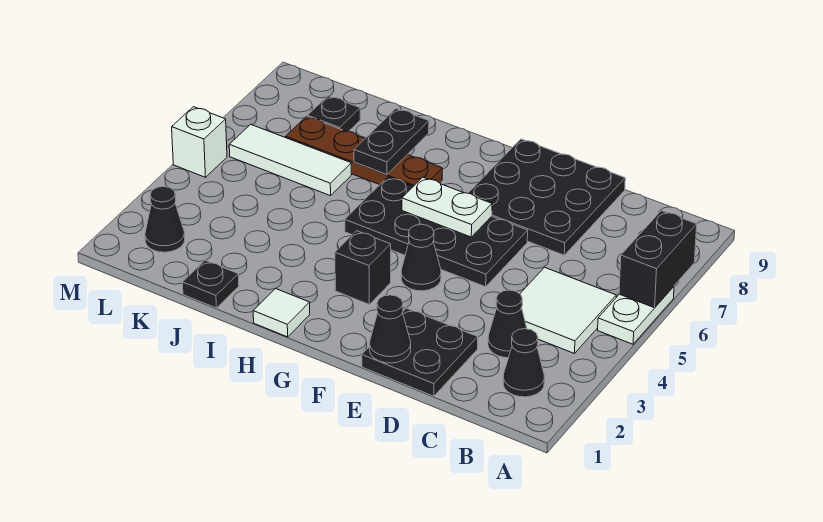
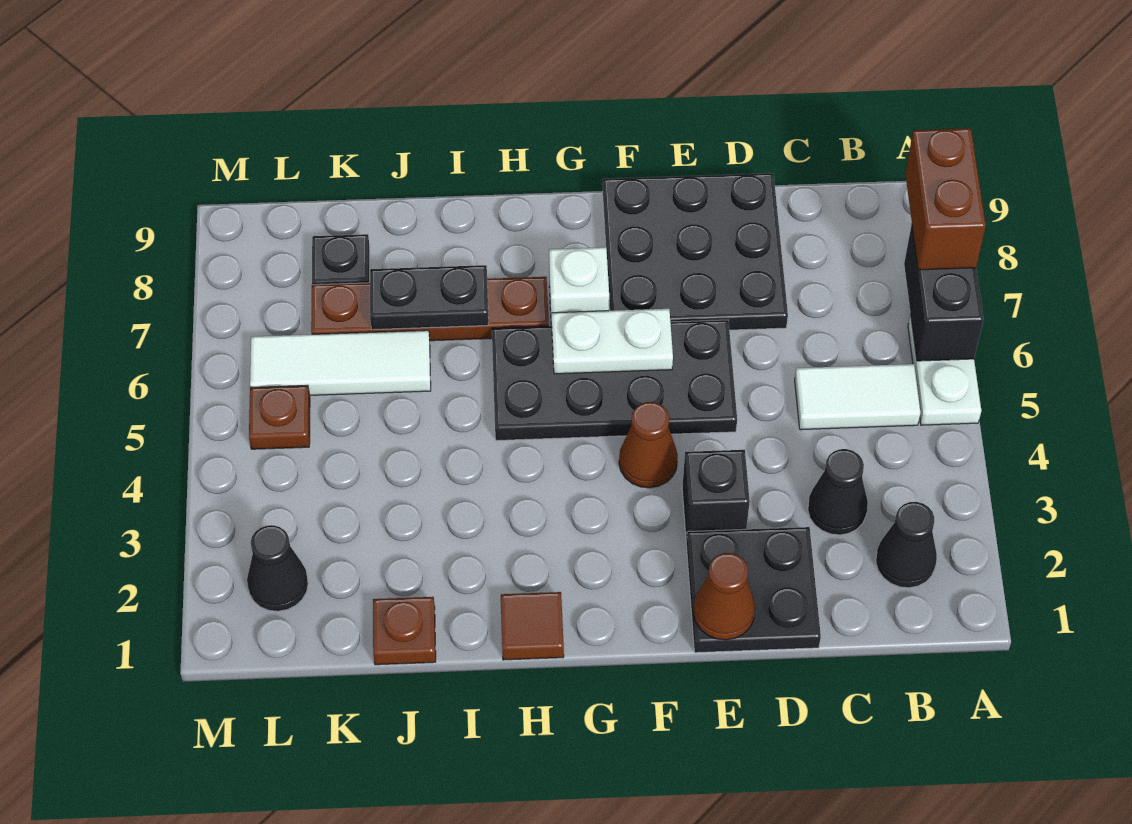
none -> brown brick A7:A8 level 3
white tile B4:C5 level 1 -> white tile B5:C5 level 1
black cone E1 level 2 -> brown cone E1 level 2
black cone F4 level 1 -> brown cone F4 level 1
black brick G3 level 1 -> black brick E3 level 1
white tile H1 level 1 -> brown tile H1 level 1
black plate I7:I8 level 2 -> black plate I7:J7 level 2
black plate J1 level 1 -> brown plate J1 level 1
none -> brown plate L5 level 1
white brick M5 level 1 -> white brick G7 level 1

